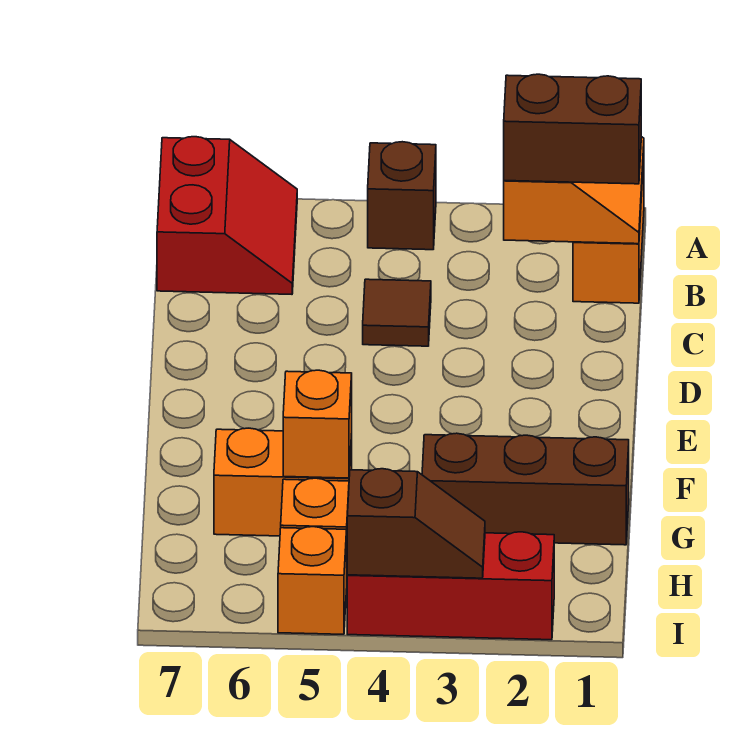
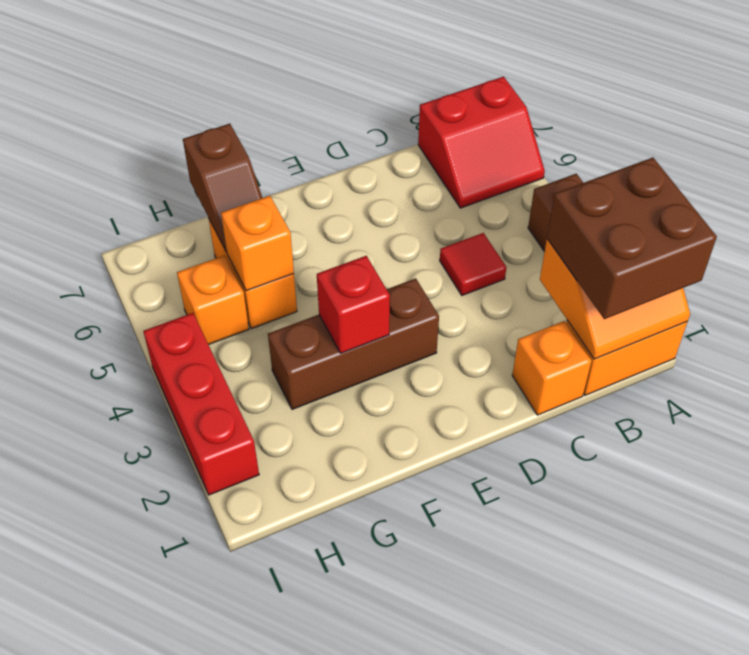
brown brick B1:B2 level 3 -> brown brick A1:B2 level 3
brown tile C4 level 1 -> red tile C4 level 1
none -> red brick F3 level 2
brown brick G1:G3 level 1 -> brown brick E3:G3 level 1
brown slope I3:I4 level 2 top 4 -> brown slope G6:G7 level 2 top 7
orange brick I5 level 1 -> orange brick C1 level 1

